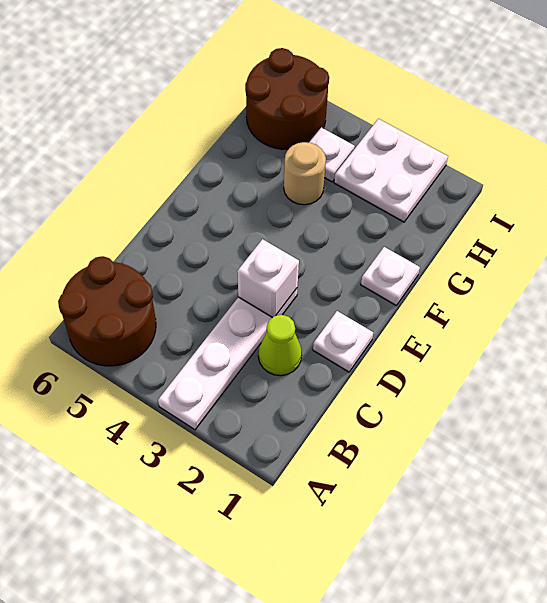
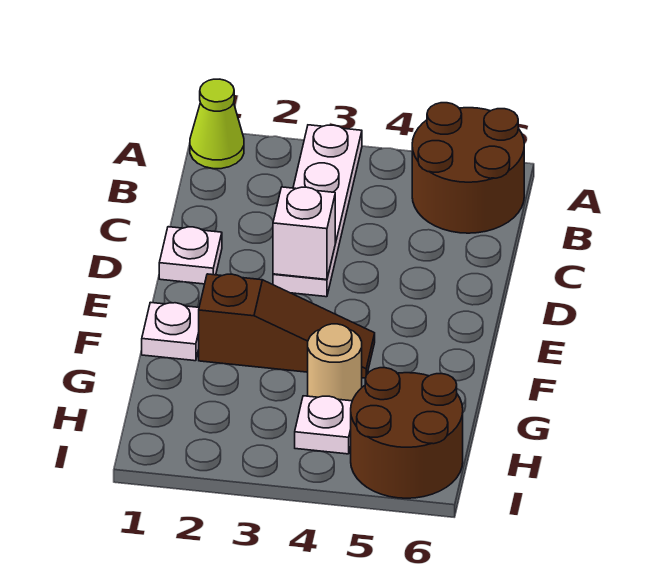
lime cone C2 level 1 -> lime cone A1 level 1
none -> brown slope F2:F4 level 1 top 2
white plate H2:I3 level 1 -> none

